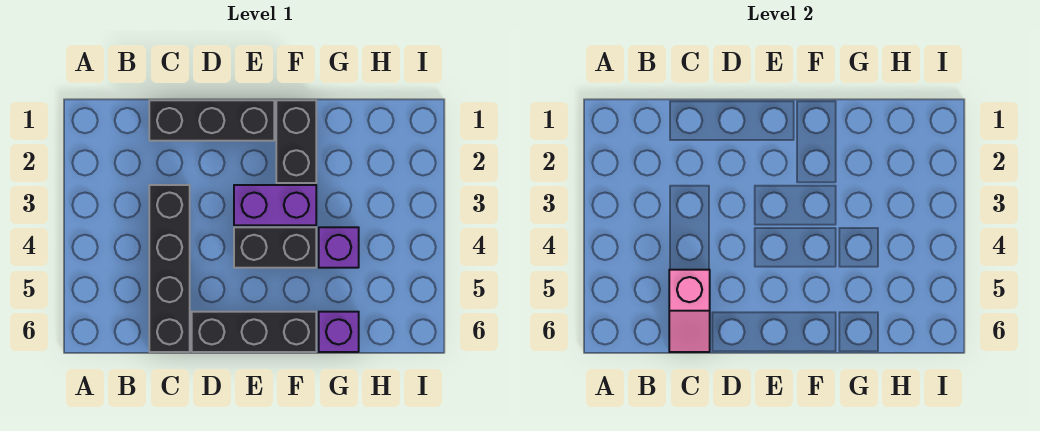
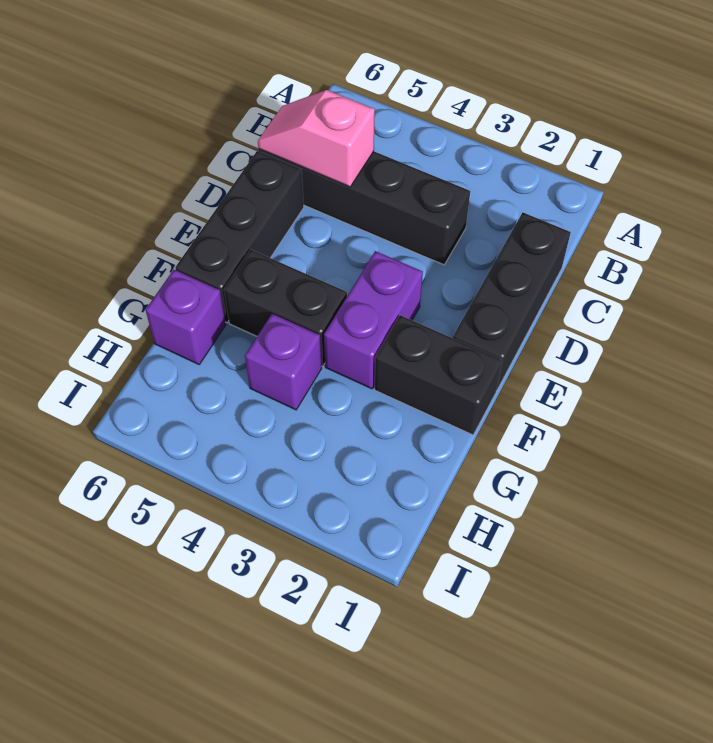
black brick E4:F4 level 1 -> black brick F4:F5 level 1

